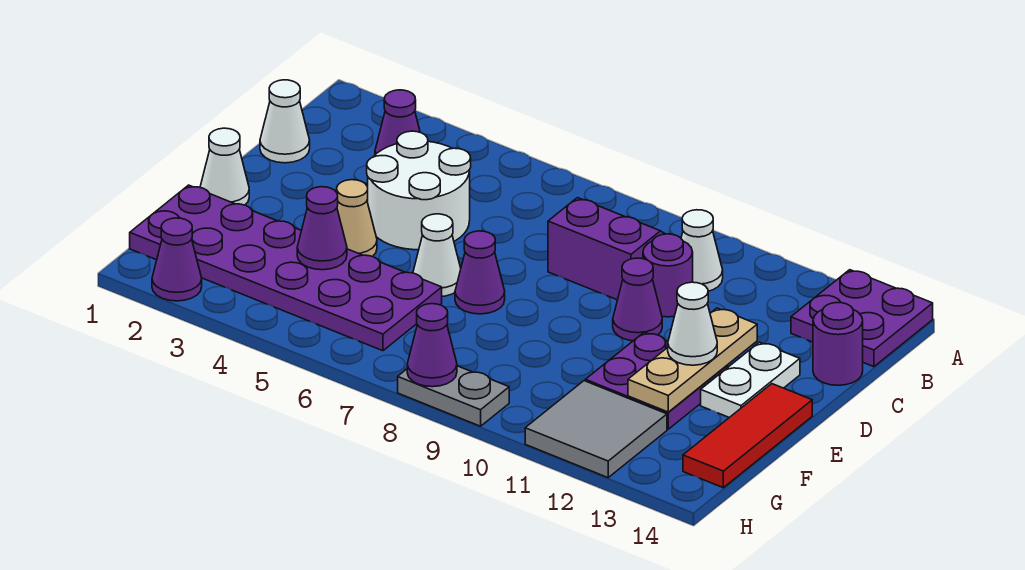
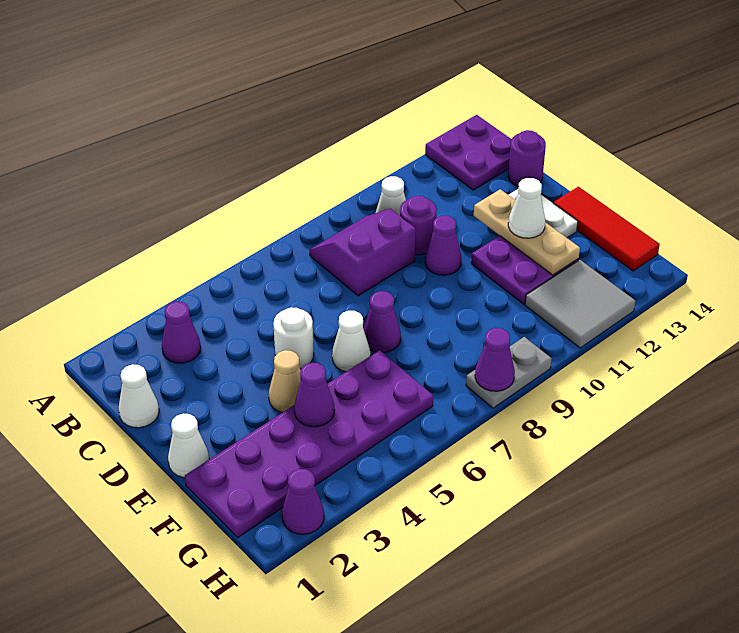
white round brick C4:D5 level 1 -> white round brick D5 level 1

